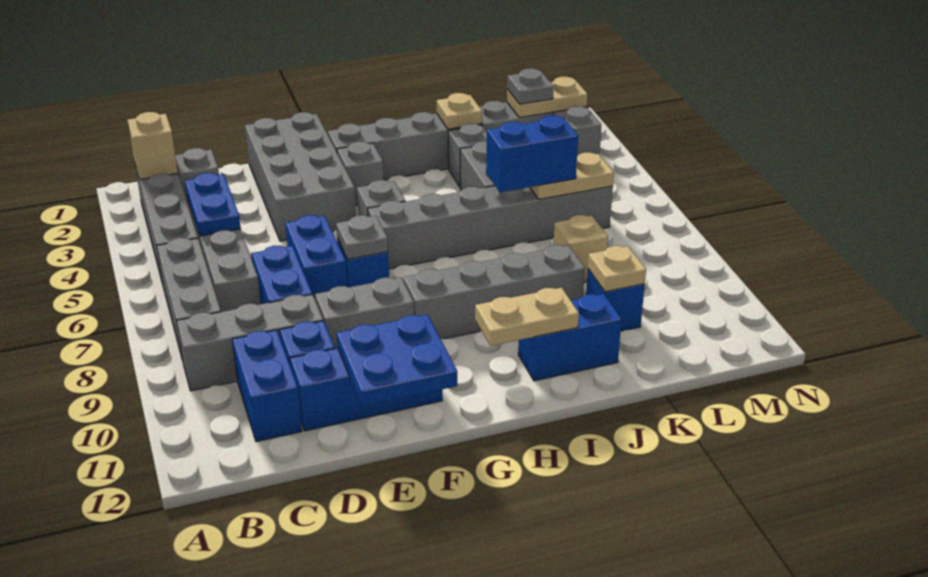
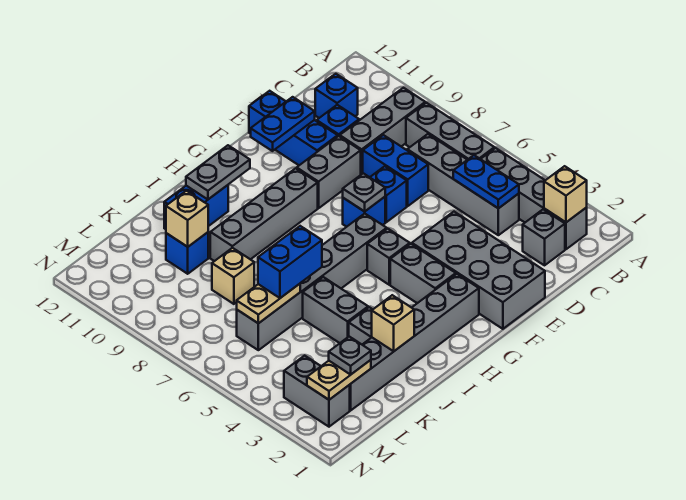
blue brick C10:C11 level 1 -> blue brick C11 level 1
blue brick D11:F11 level 1 -> blue brick E10:E12 level 1
blue brick E6:E7 level 1 -> blue brick E7 level 1
blue plate E11:F12 level 2 -> blue plate E11:F11 level 2
grey brick G3 level 1 -> grey brick G3:G4 level 1
tan plate H11:I11 level 2 -> grey plate H11:I11 level 2
tan plate J2 level 2 -> tan brick J2 level 2
tan plate K10 level 2 -> tan brick K10 level 2

